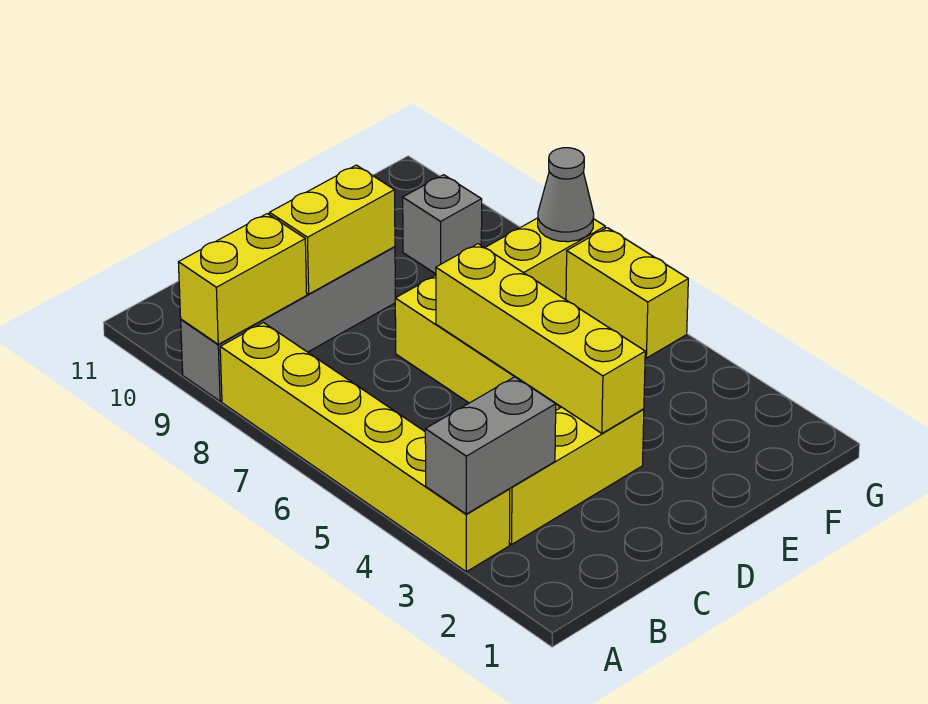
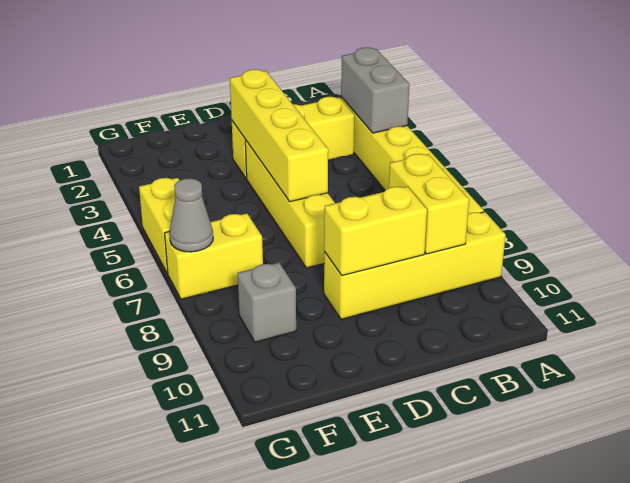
grey brick A3:B3 level 2 -> grey brick A3:A4 level 2
grey brick A9:D9 level 1 -> yellow brick A9:D9 level 1
yellow brick A9:B9 level 2 -> yellow brick B8:B9 level 2

